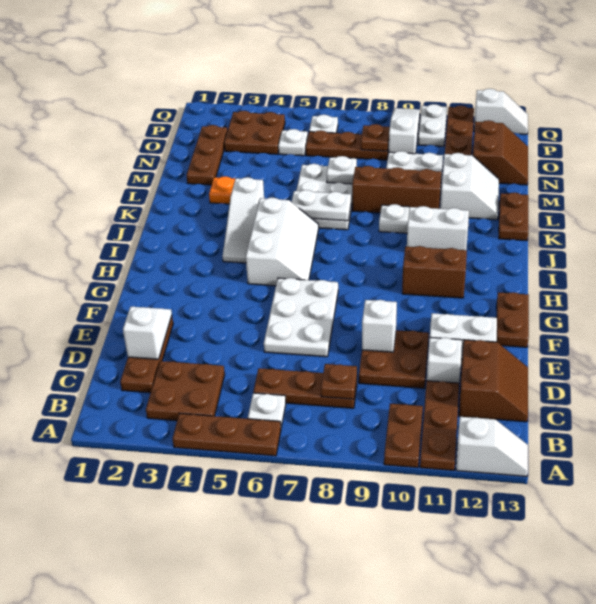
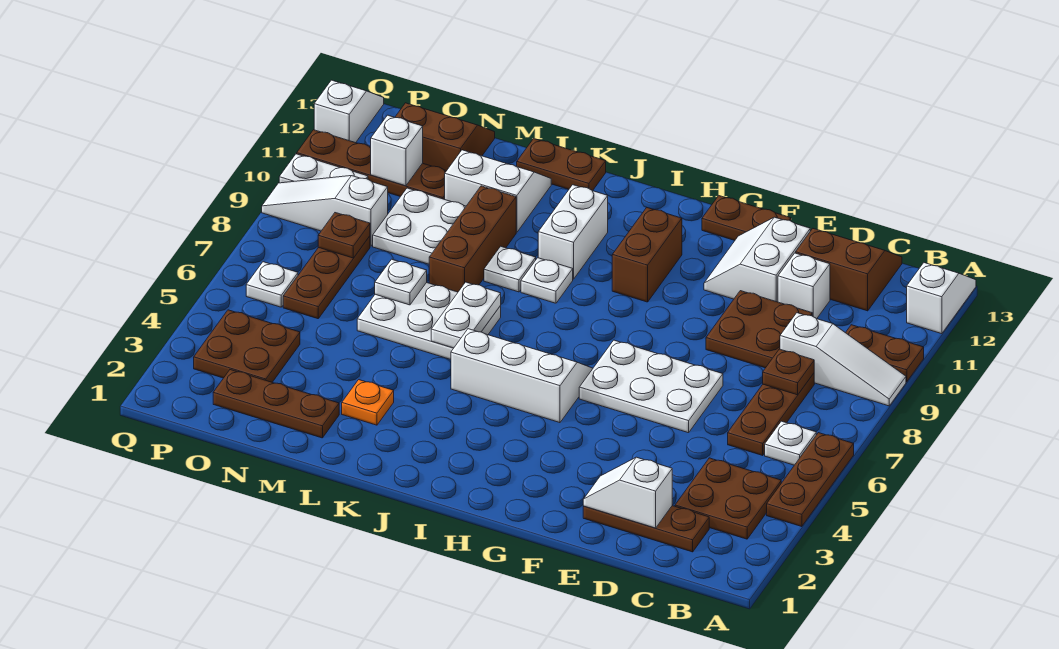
brown plate A11:C11 level 1 -> none
white brick E9 level 2 -> white brick O11 level 2
white slope I4:K4 level 1 top K -> white slope A9:C9 level 1 top C
white plate O5 level 1 -> white plate J9 level 1

